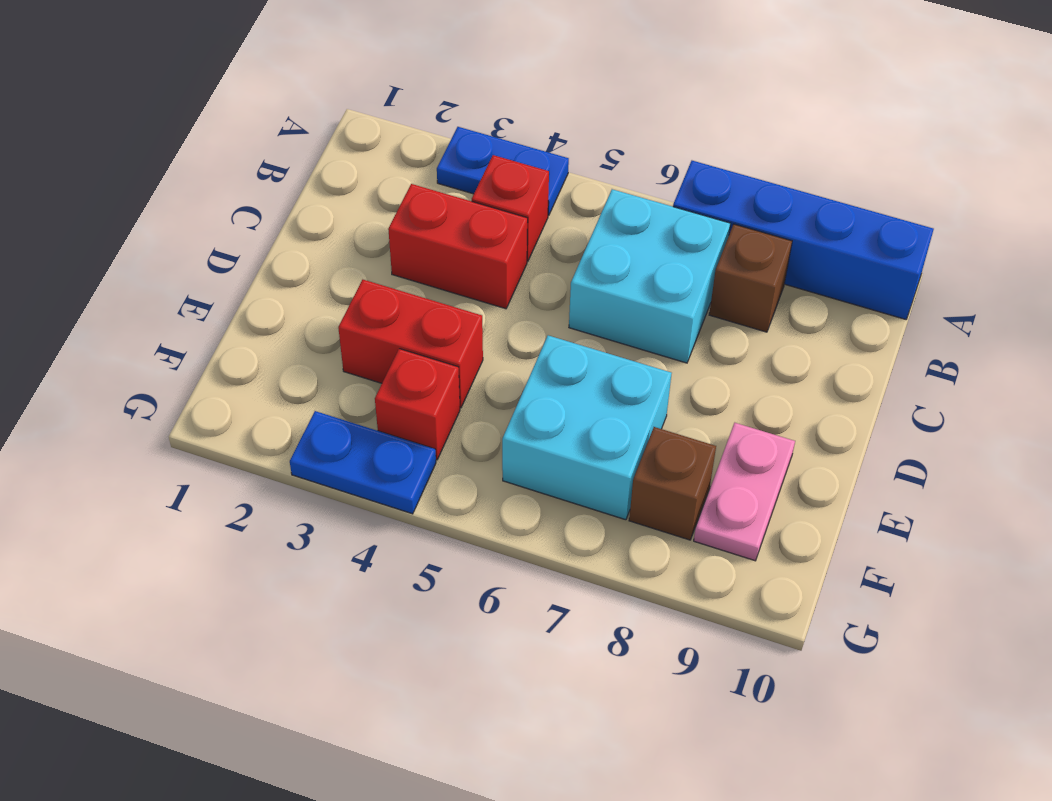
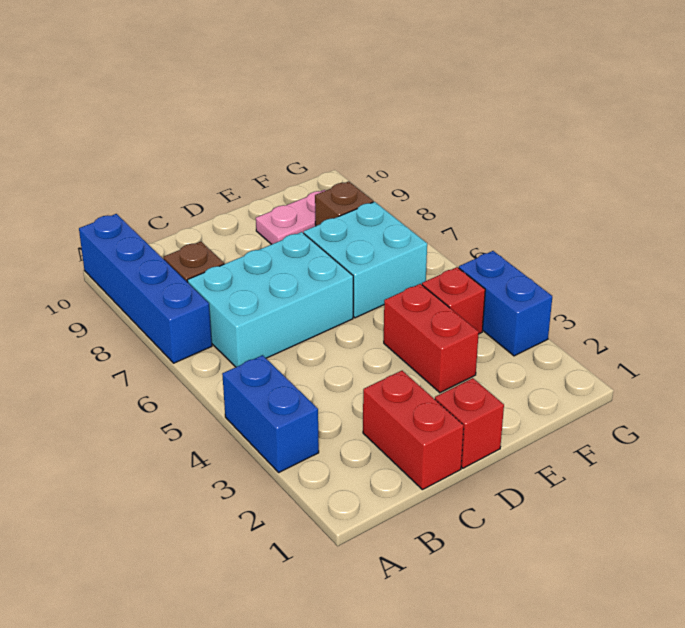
blue plate A3:A4 level 1 -> blue brick A3:A4 level 1
red brick B4 level 1 -> red brick D1 level 1
cyan brick B6:C7 level 1 -> cyan brick B6:D7 level 1
red brick C3:C4 level 1 -> red brick C1:C2 level 1
blue plate G3:G4 level 1 -> blue brick G3:G4 level 1

